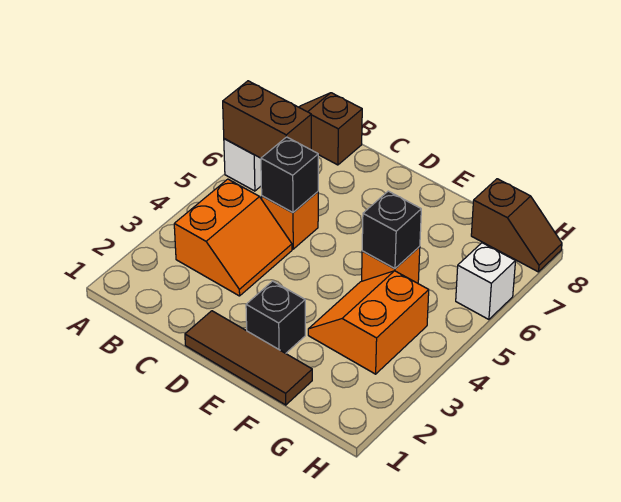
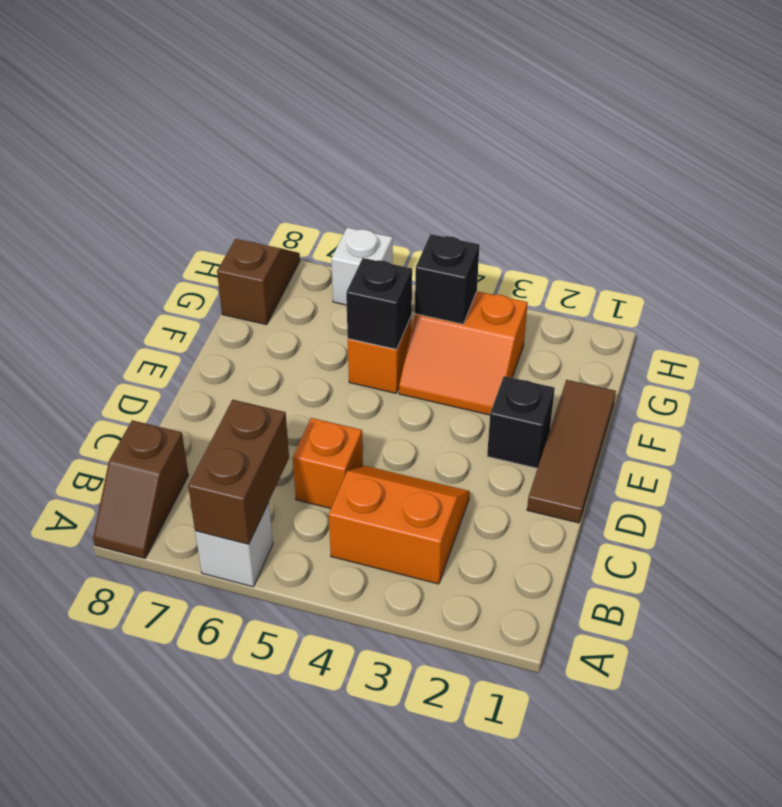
black brick C5 level 2 -> black brick G4 level 2

